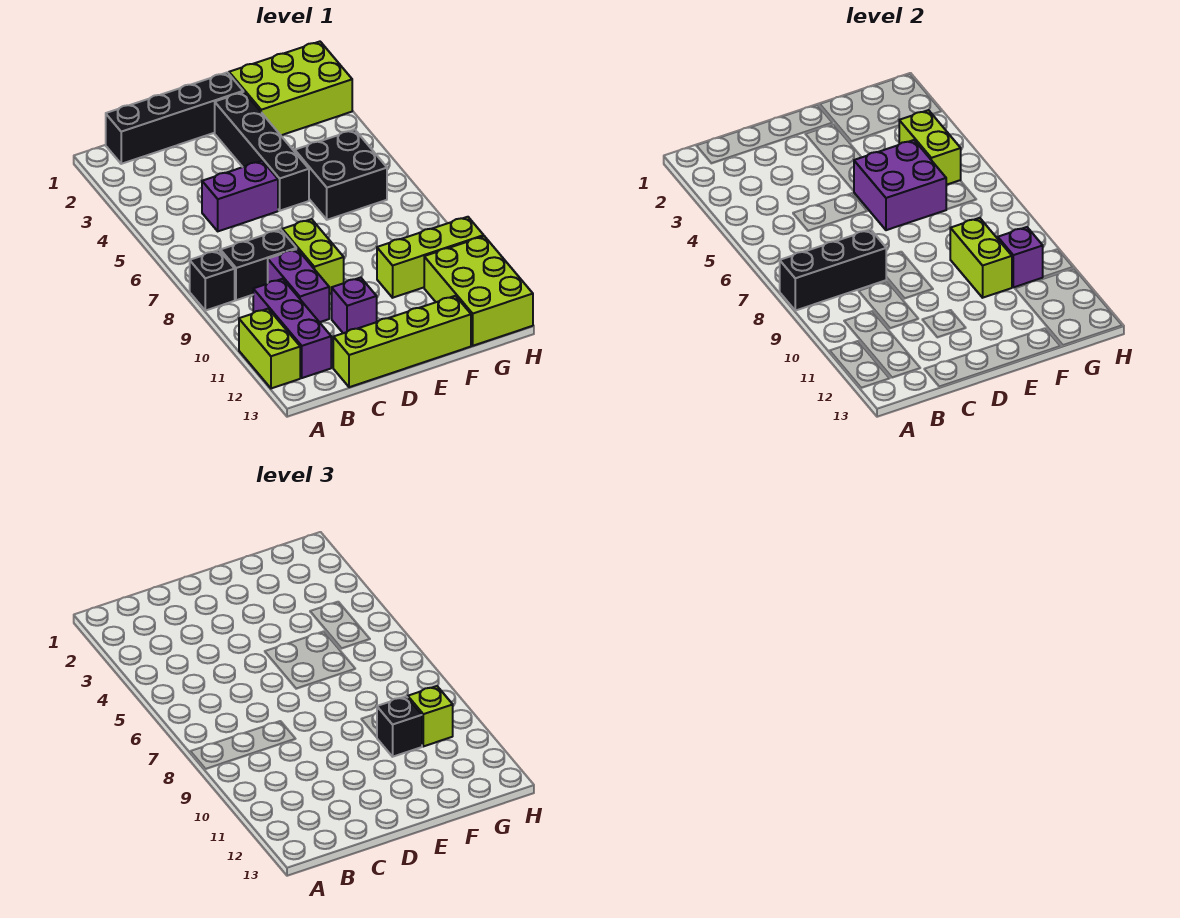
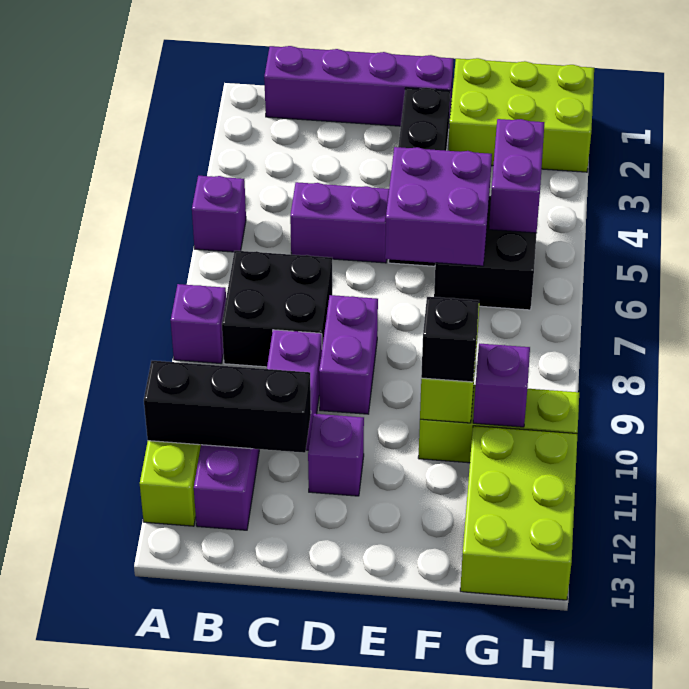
none -> purple brick A5 level 1
black brick A8 level 1 -> purple brick A8 level 1
black brick A8:C8 level 2 -> black brick A11:C11 level 2
black brick B1:E1 level 1 -> purple brick B1:E1 level 1
black brick B8:C8 level 1 -> black brick B7:C8 level 1
lime brick C13:F13 level 1 -> none
lime brick D8:D9 level 1 -> purple brick D8:D9 level 1
lime brick G4:G5 level 2 -> purple brick G4:G5 level 2
lime brick G10 level 3 -> none

